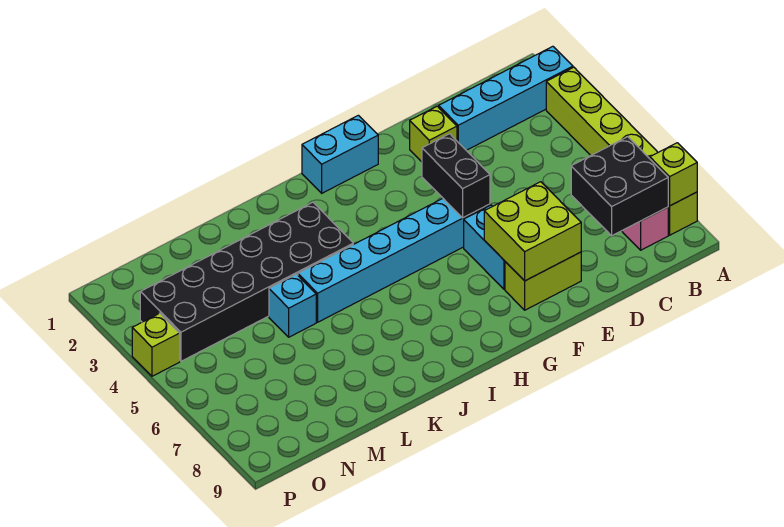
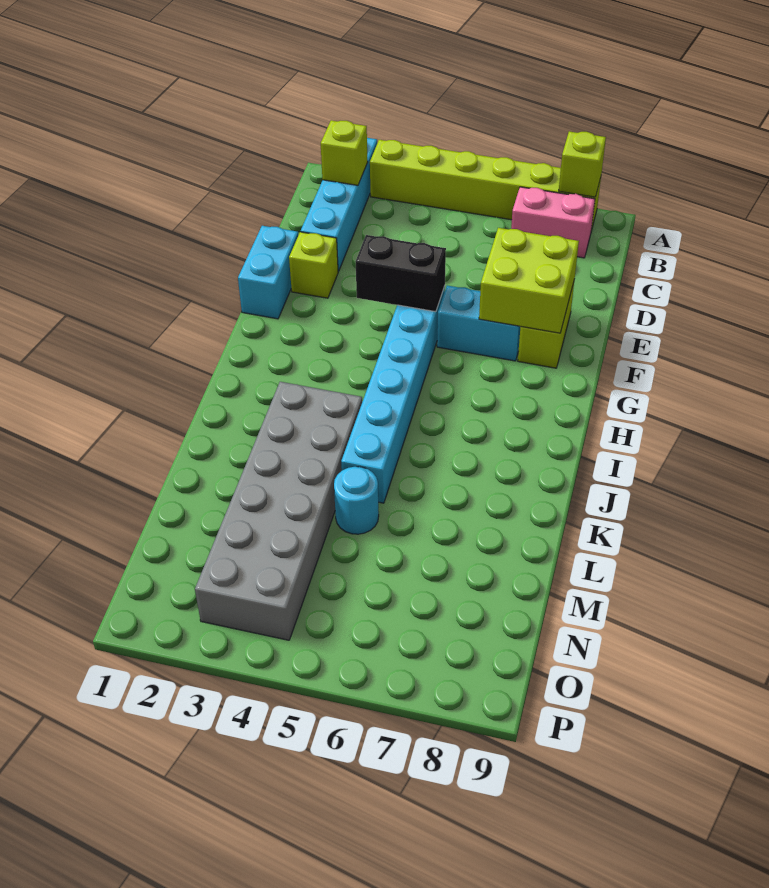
black brick B7:C8 level 2 -> none
cyan brick G1:H1 level 1 -> cyan brick E1:F1 level 1
black brick J3:O4 level 1 -> grey brick J3:O4 level 1
cyan brick L5 level 1 -> cyan round brick L5 level 1
lime brick P4 level 1 -> lime brick B2 level 2

